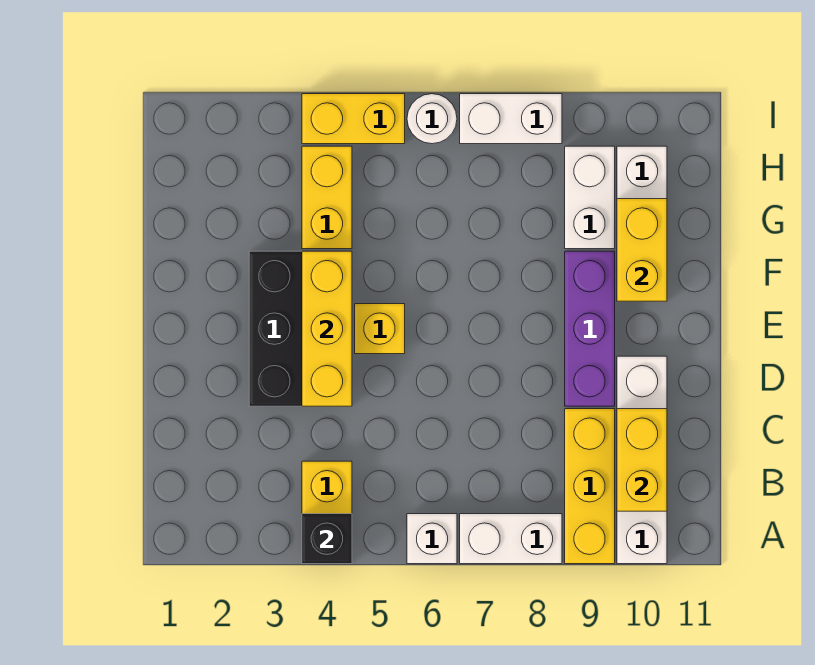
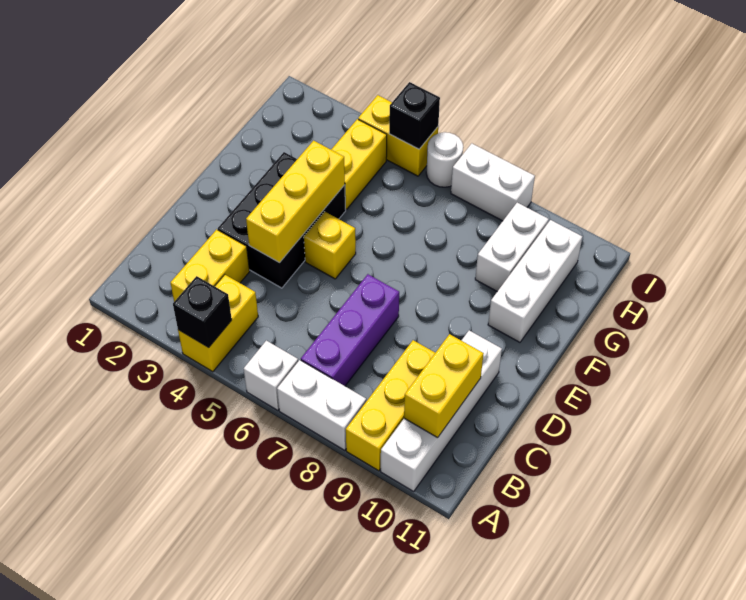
purple brick D9:F9 level 1 -> purple brick B7:D7 level 1
yellow brick F10:G10 level 2 -> yellow brick B3:C3 level 1
none -> black brick I5 level 2

